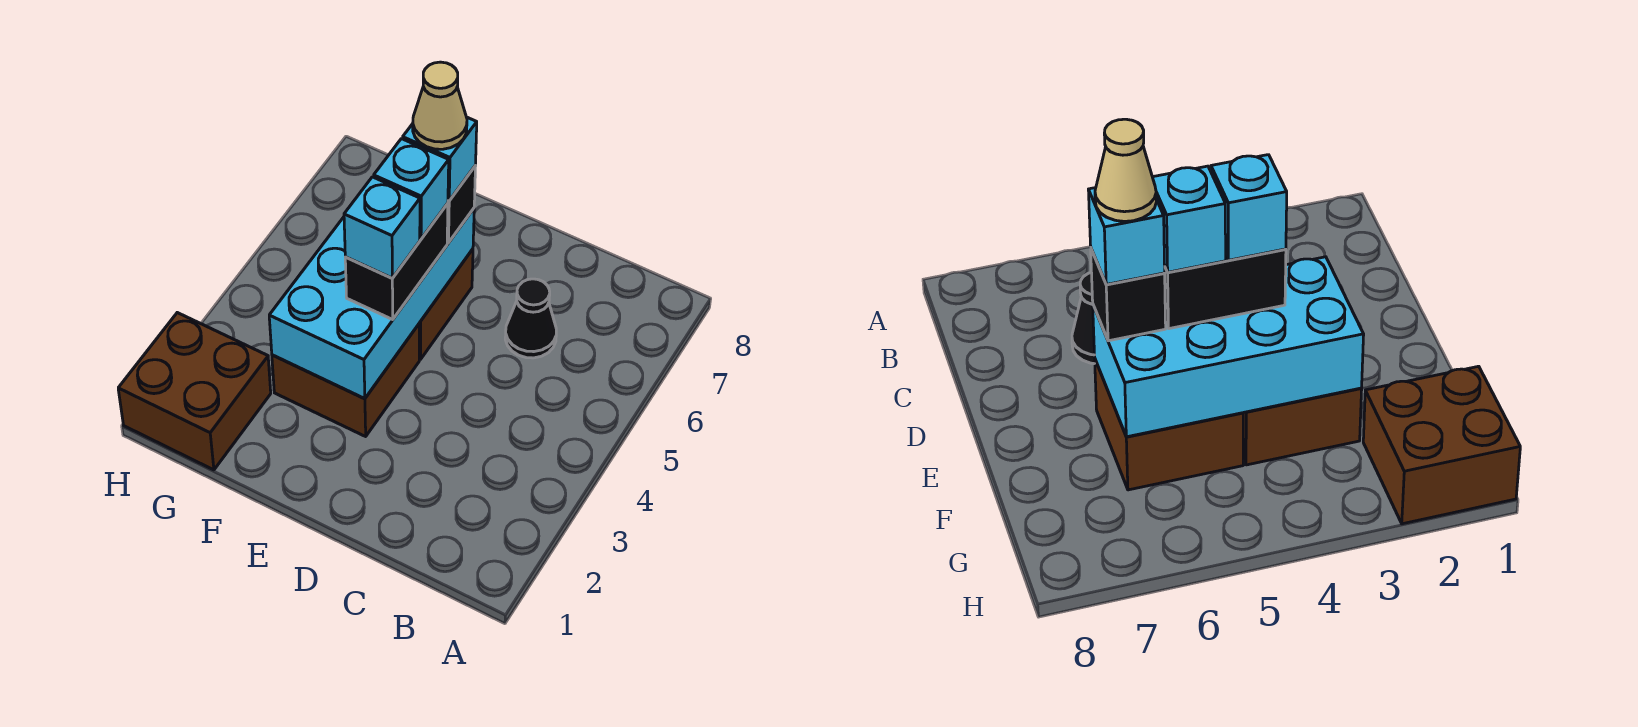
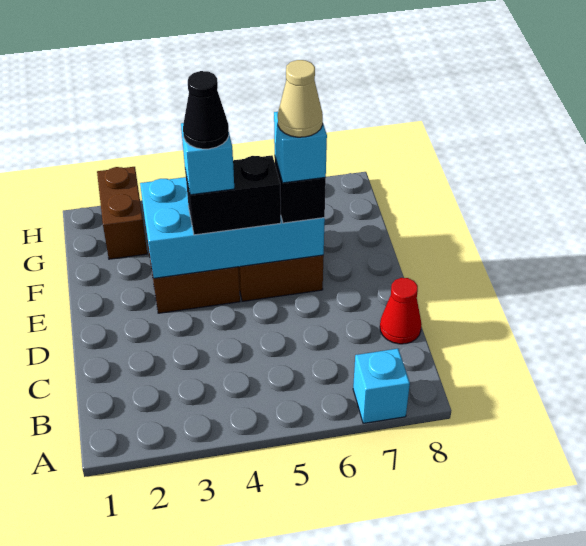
black cone C6 level 1 -> black cone E4 level 5
none -> red cone C8 level 1
cyan brick E5 level 4 -> cyan brick A7 level 1
brown brick G1:H2 level 1 -> brown brick G2:H2 level 1

